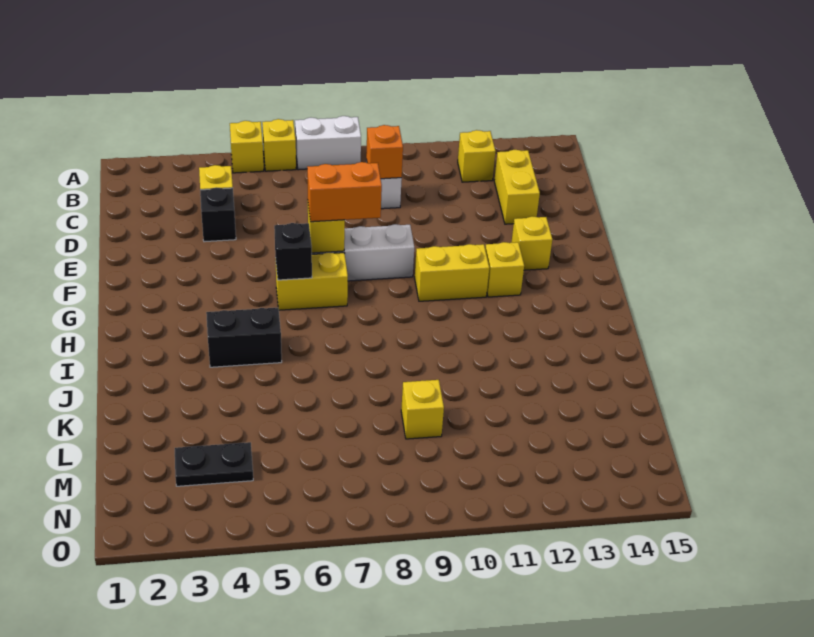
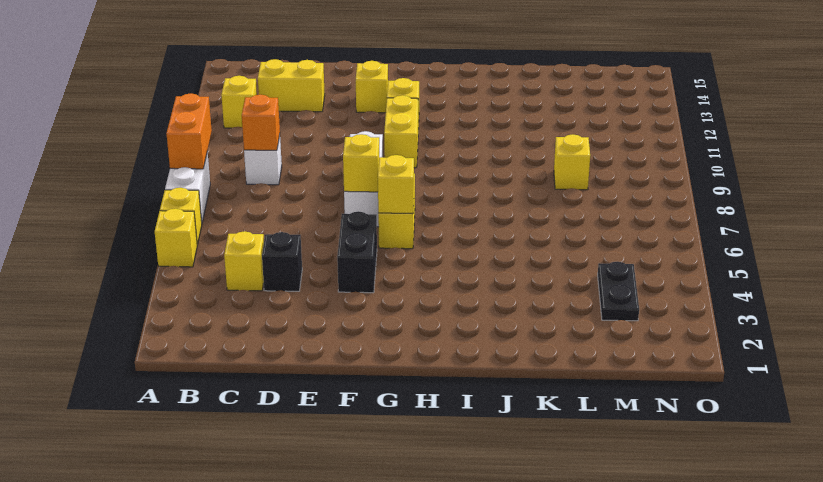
orange brick F7:F8 level 3 -> orange brick A8:A9 level 2
black brick G6 level 2 -> yellow brick G6 level 2
black brick I4:I5 level 1 -> black brick F4:F5 level 1

